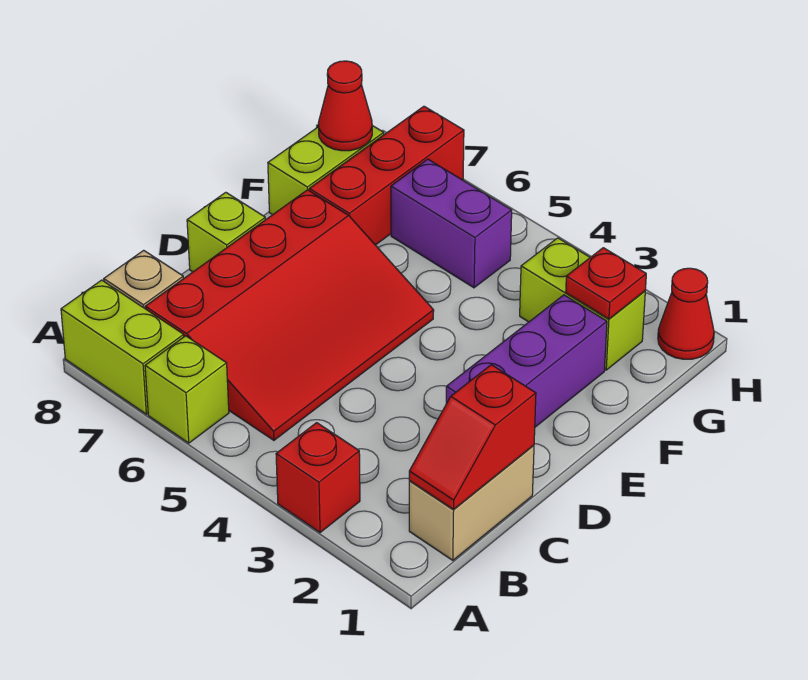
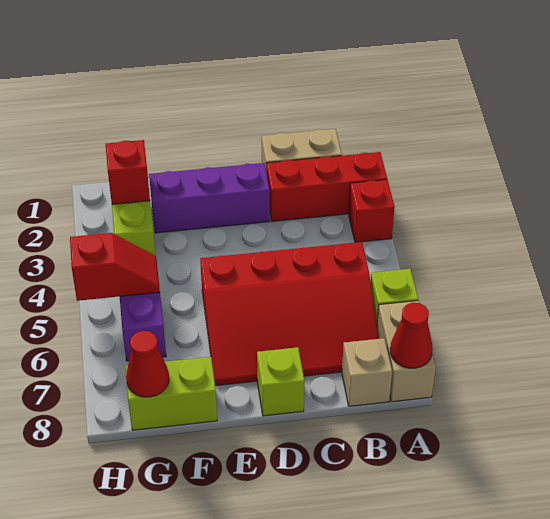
lime brick A7:A8 level 1 -> tan brick A7:A8 level 1
red slope B1:C1 level 2 top C -> red slope G5:H5 level 2 top H
red slope B5:E7 level 1 top 7 -> red slope B5:E7 level 1 top 5
red brick F7:H7 level 1 -> red brick A2:C2 level 1
red plate G2 level 2 -> red brick G2 level 2
red cone H1 level 1 -> red cone A8 level 2

